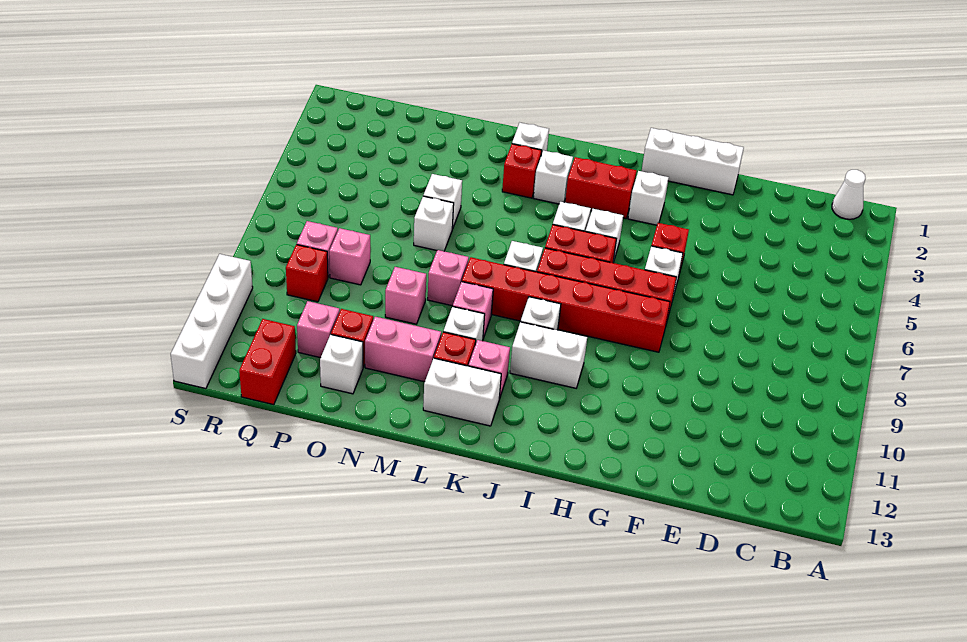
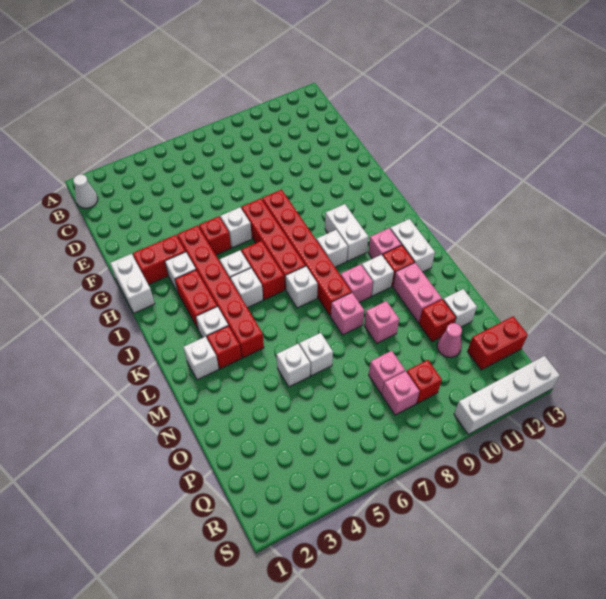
white brick F1:H1 level 1 -> white brick G1:H1 level 1
none -> red brick G2:G3 level 1
none -> red brick G4:L4 level 1
pink brick P11 level 1 -> pink cone P11 level 1

